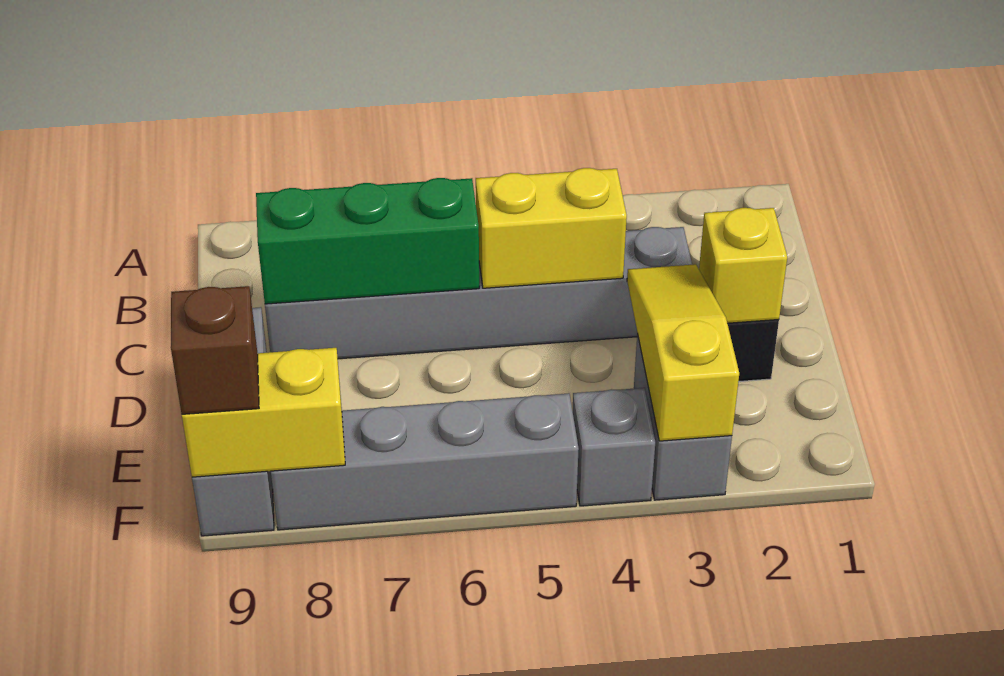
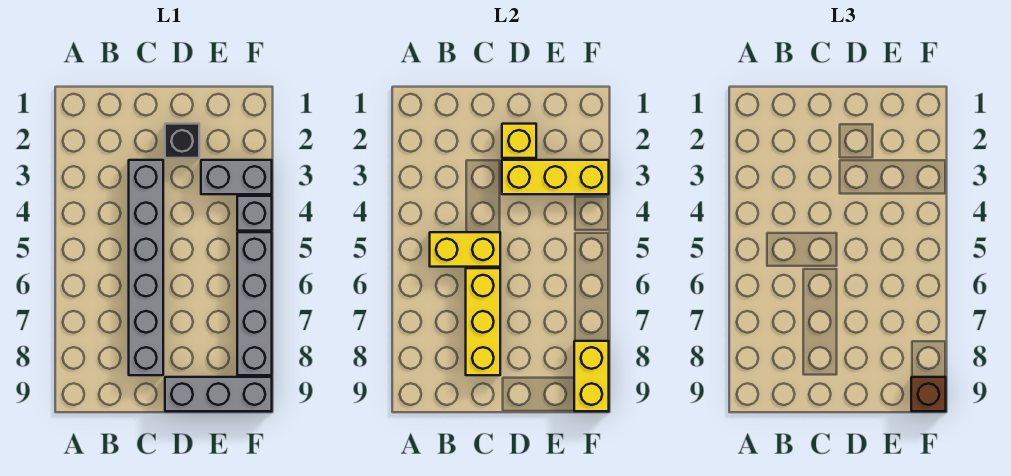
yellow brick C4:C5 level 2 -> yellow brick B5:C5 level 2
green brick C6:C8 level 2 -> yellow brick C6:C8 level 2
yellow slope D3:F3 level 2 top F -> yellow brick D3:F3 level 2

